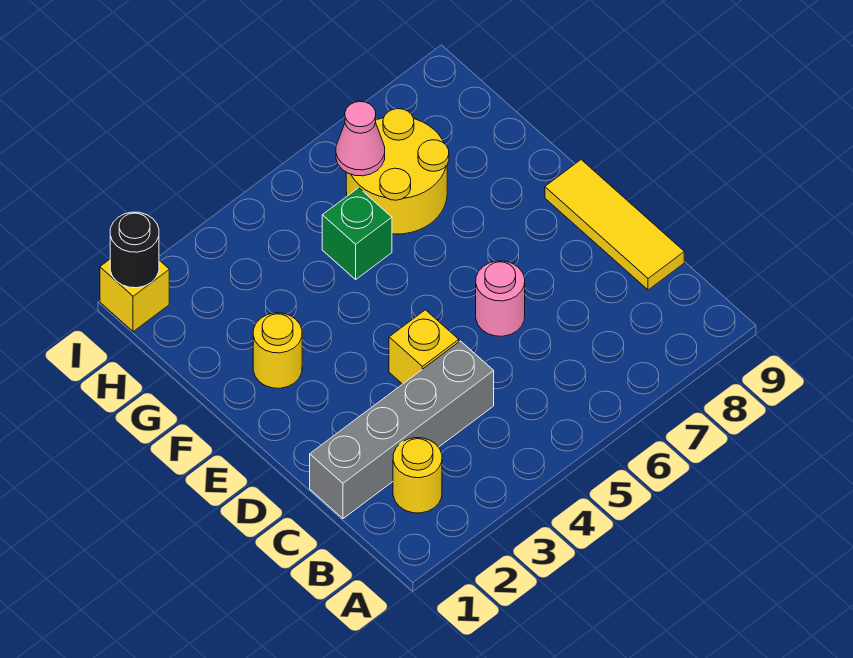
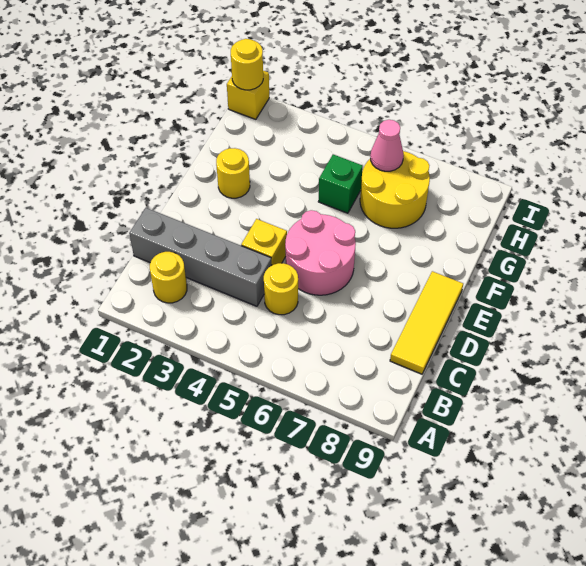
none -> yellow round brick C5 level 1
pink round brick D6 level 1 -> pink round brick D5:E6 level 1
black round brick I1 level 2 -> yellow round brick I1 level 2

